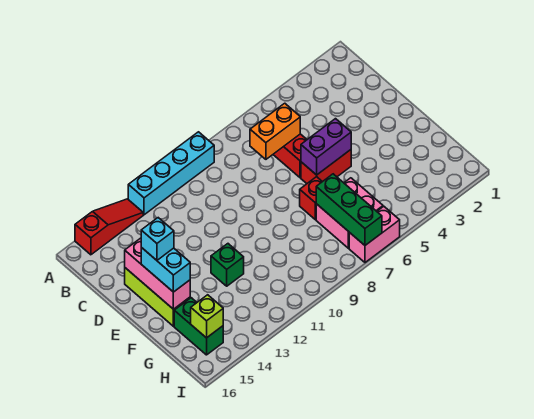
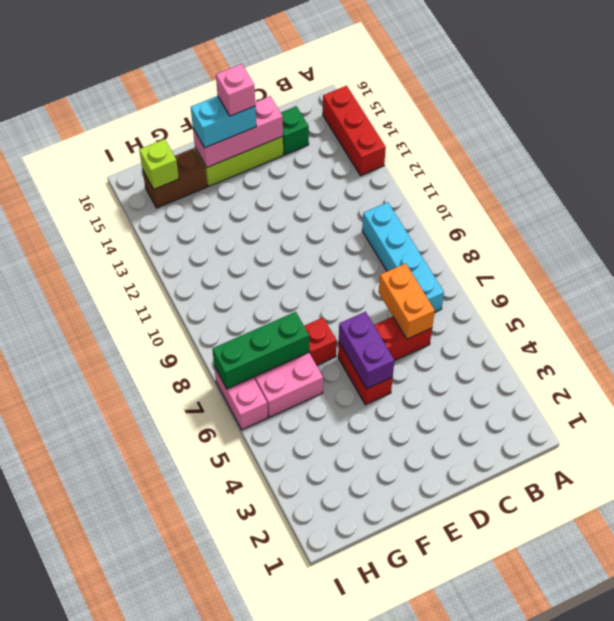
cyan brick A9:A12 level 1 -> cyan brick B7:B10 level 1
red slope A13:A15 level 1 top 15 -> red brick A13:A15 level 1
cyan brick E15 level 4 -> pink brick E15 level 4
green brick F12 level 1 -> green brick C15 level 1
green brick G15:H15 level 1 -> brown brick G15:H15 level 1

